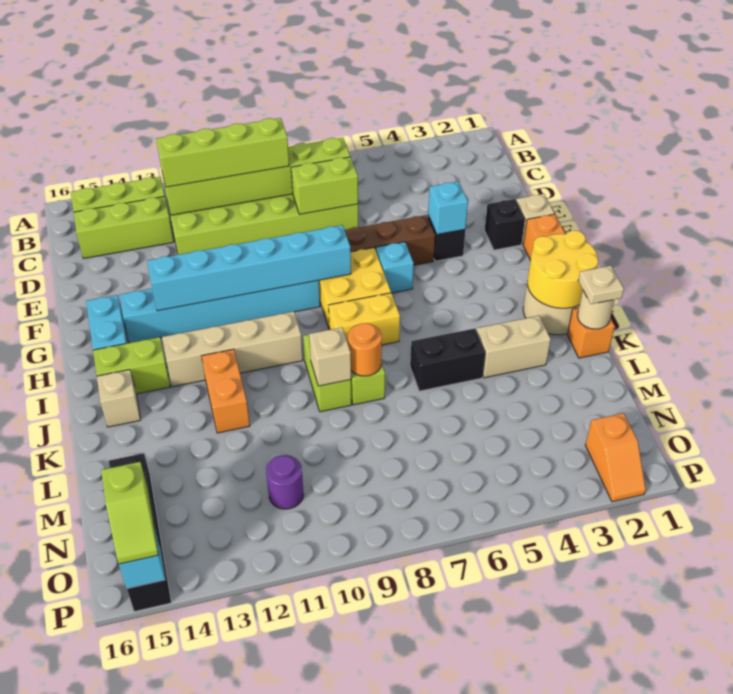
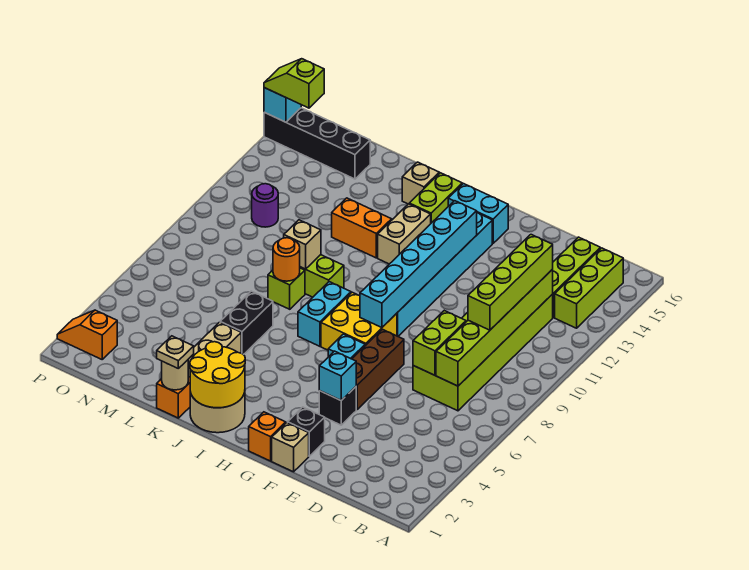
yellow brick I7:I8 level 1 -> cyan brick I7:I8 level 1
tan brick I10:I13 level 1 -> tan brick I12:I13 level 1

